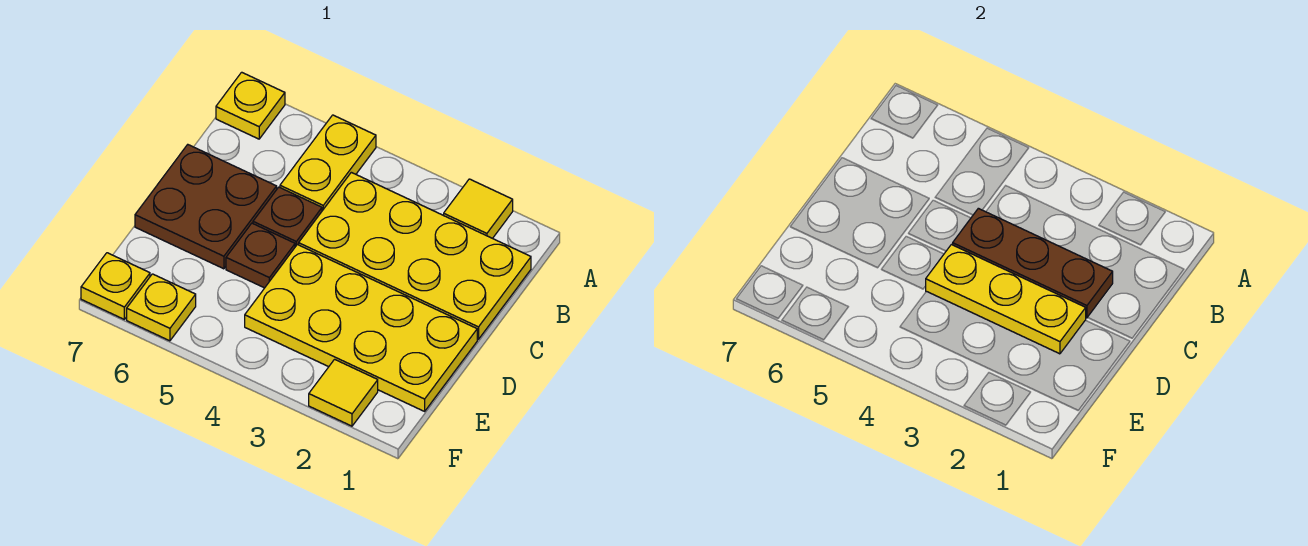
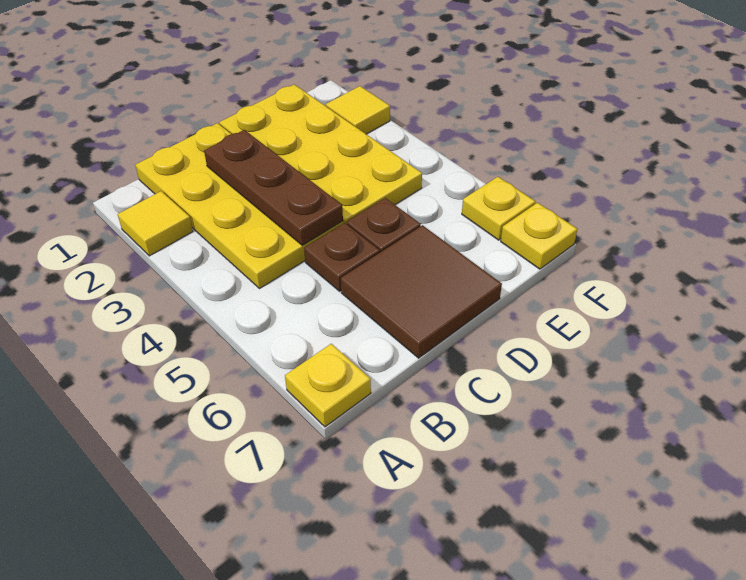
yellow plate A5:B5 level 1 -> none
brown plate C6:D7 level 1 -> brown tile C6:D7 level 1
yellow plate D2:D4 level 2 -> none

